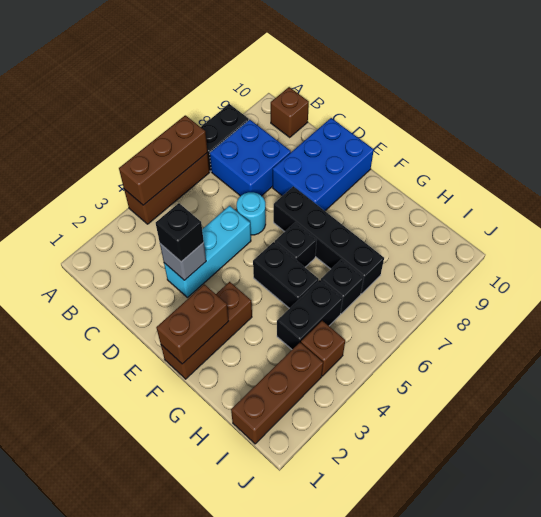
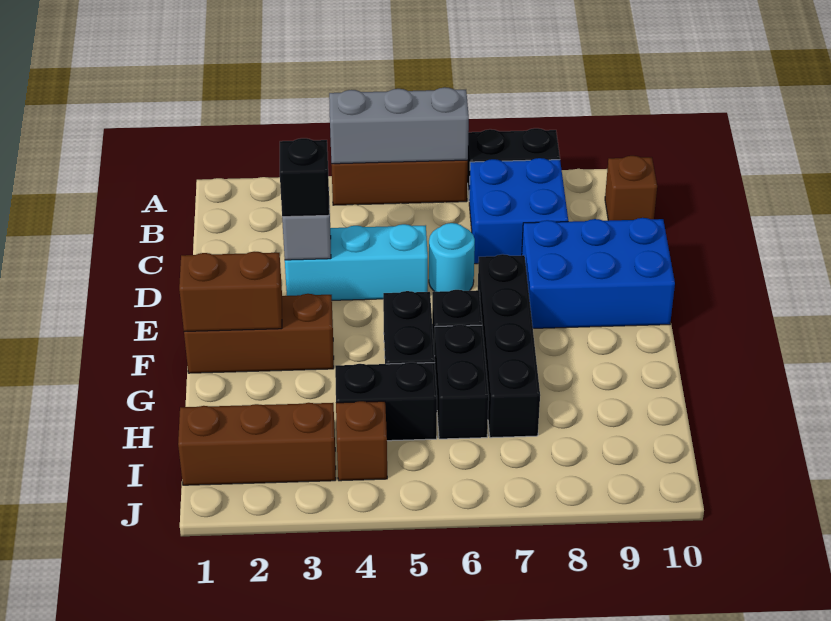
brown brick A4:A6 level 2 -> grey brick A4:A6 level 2
black brick H6 level 1 -> black brick G6:H6 level 1

